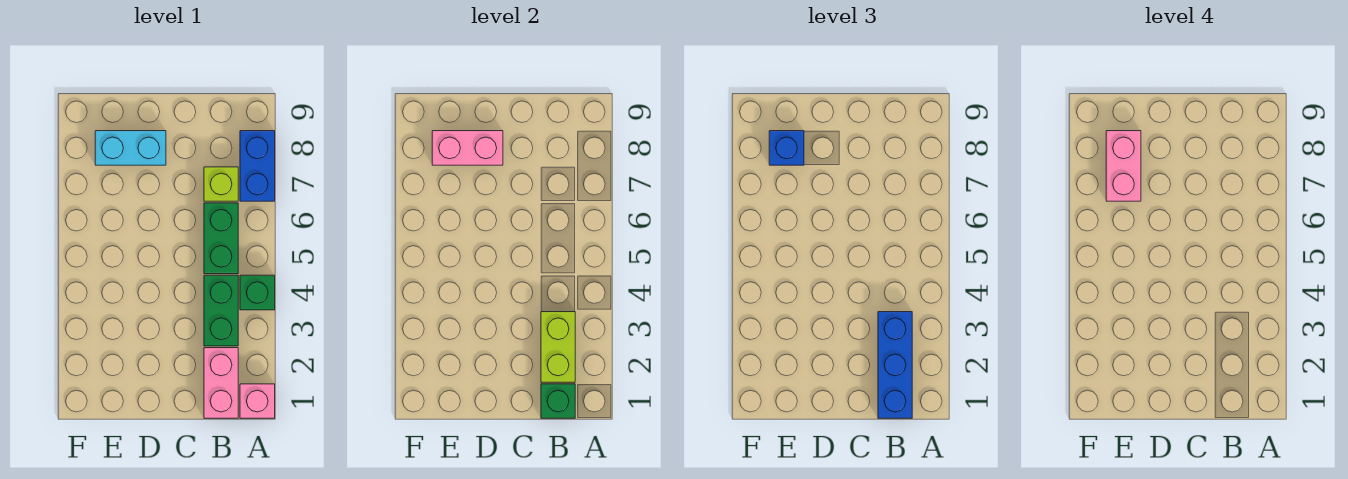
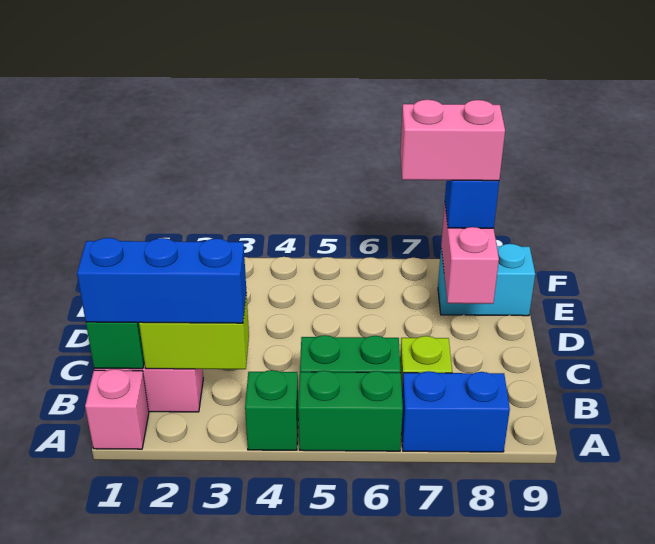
green brick B3:B4 level 1 -> green brick A5:A6 level 1
cyan brick D8:E8 level 1 -> cyan brick E8:E9 level 1

